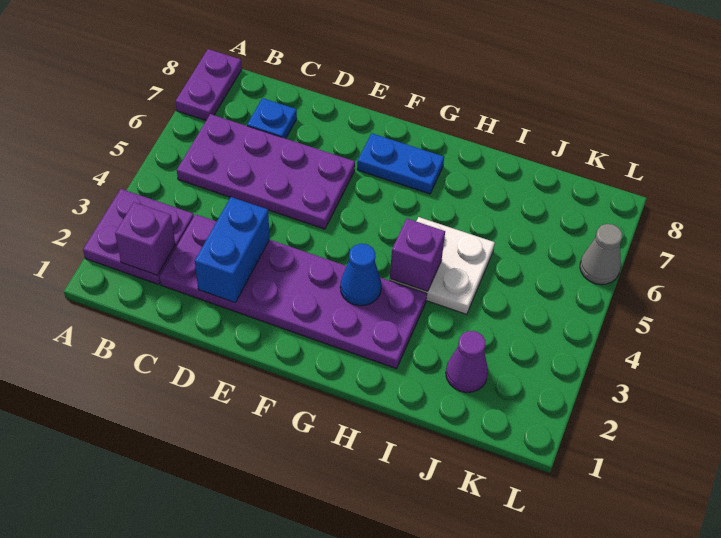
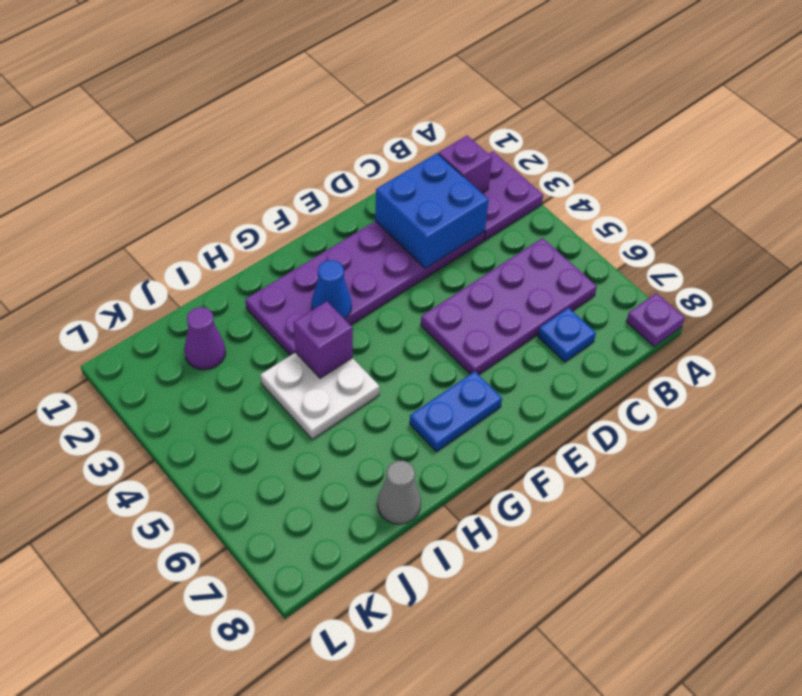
purple plate A7:A8 level 1 -> purple plate A8 level 1
blue brick D2:D3 level 2 -> blue brick C2:D3 level 2
grey cone L6 level 1 -> grey cone I8 level 1

